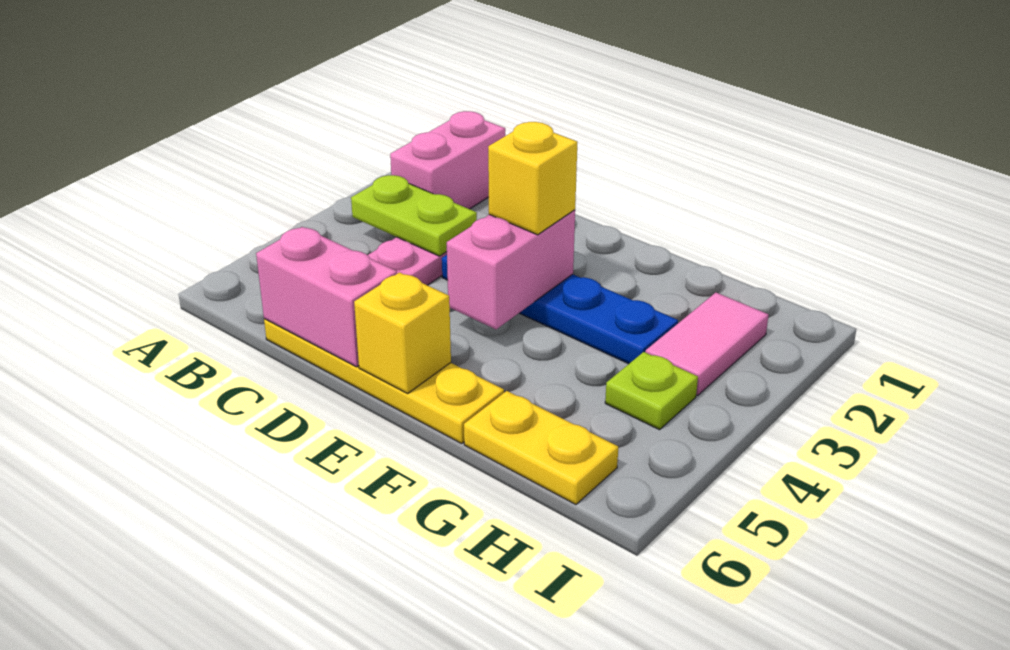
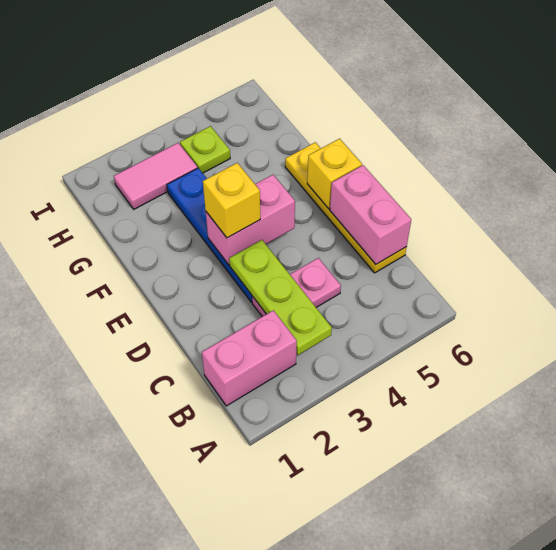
lime plate B3:C3 level 2 -> lime plate B3:D3 level 2
yellow plate G6:H6 level 1 -> none

